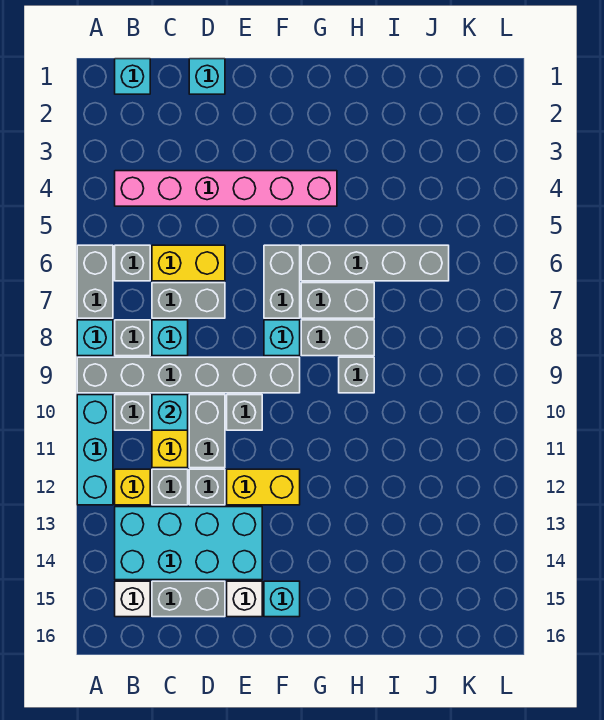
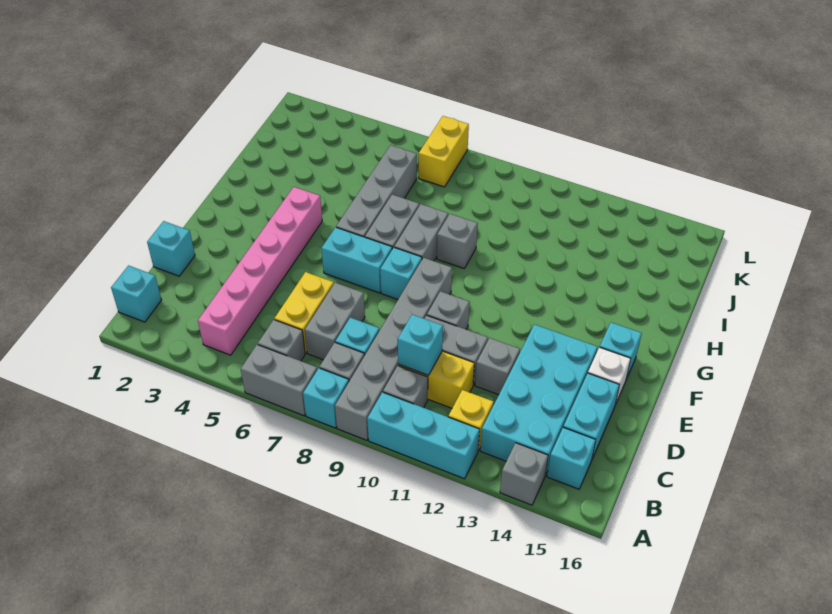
white brick B15 level 1 -> cyan brick B15 level 1
grey brick C12 level 1 -> grey brick A14 level 1
grey brick C15:D15 level 1 -> cyan brick C15:D15 level 1
yellow brick E12:F12 level 1 -> yellow brick K7:L7 level 1
grey brick F6:F7 level 1 -> cyan brick F6:F7 level 1

